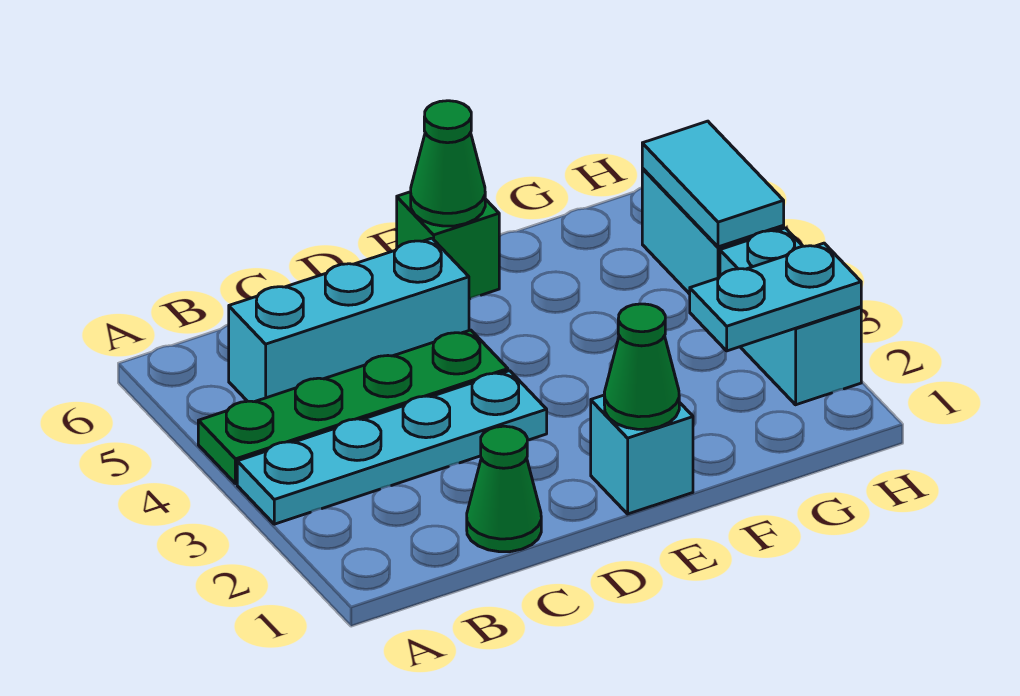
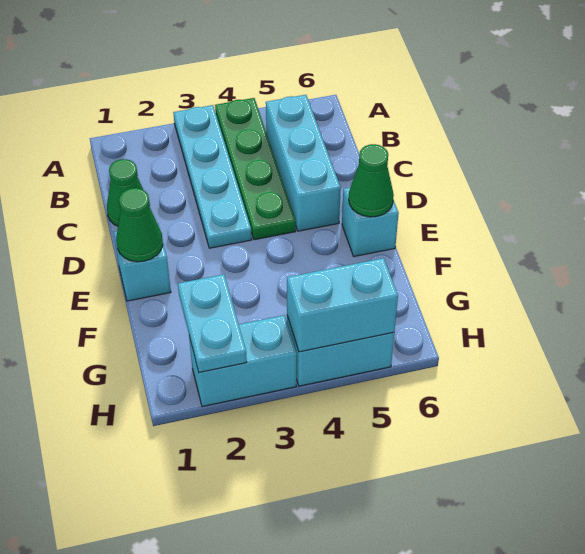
green brick E6 level 1 -> cyan brick E6 level 1
cyan tile H4:H5 level 2 -> cyan brick H4:H5 level 2

